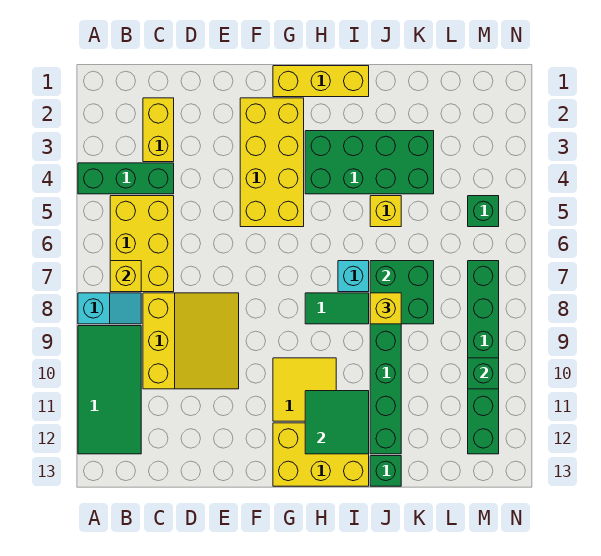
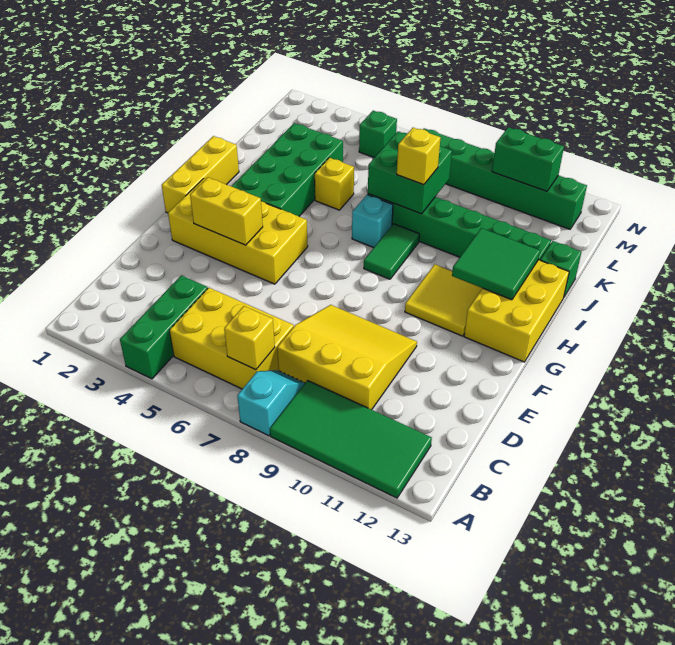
yellow brick C2:C3 level 1 -> yellow brick F3:F4 level 2
green brick M10 level 2 -> green brick M10:M11 level 2

